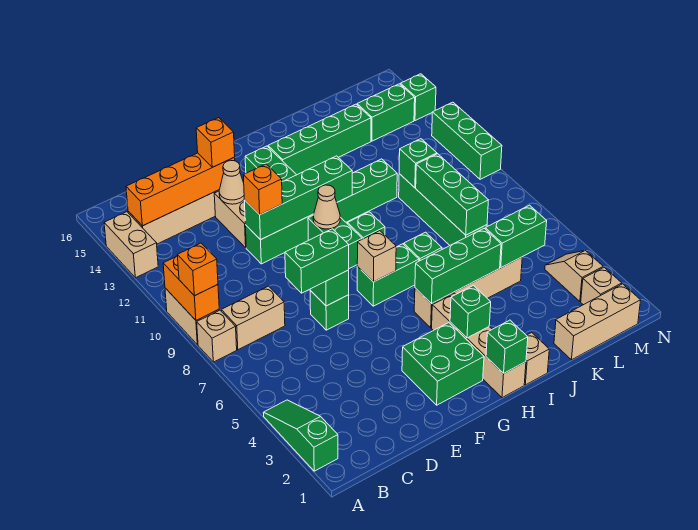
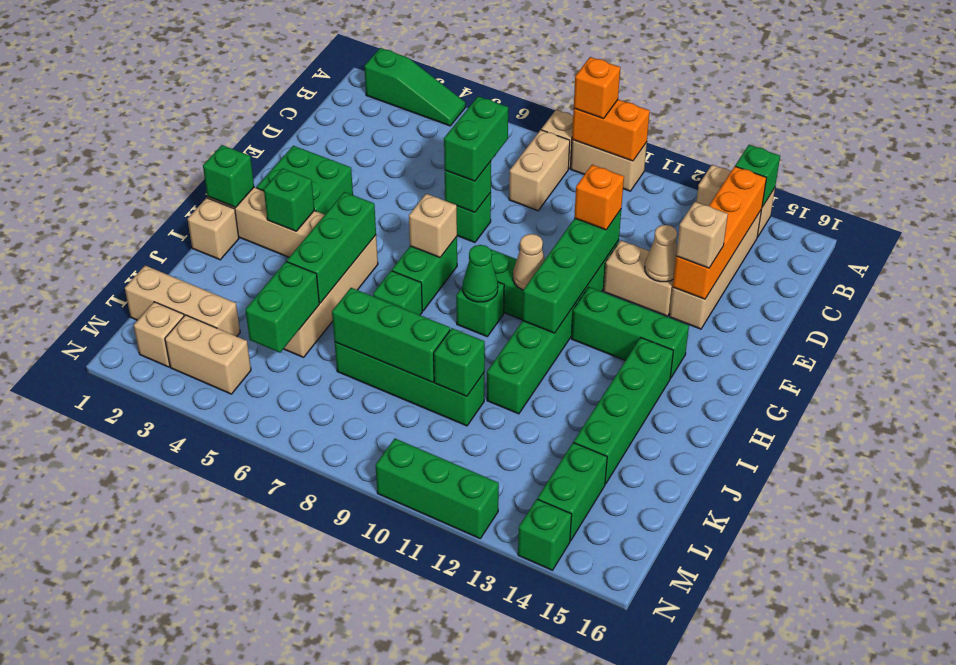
none -> green brick A14 level 2
orange brick E14 level 3 -> tan brick E14 level 3
none -> green cone H9 level 2
tan brick K1:M1 level 1 -> tan brick L1:L3 level 1
tan slope M3:M4 level 1 top 3 -> tan brick M3:M4 level 1

